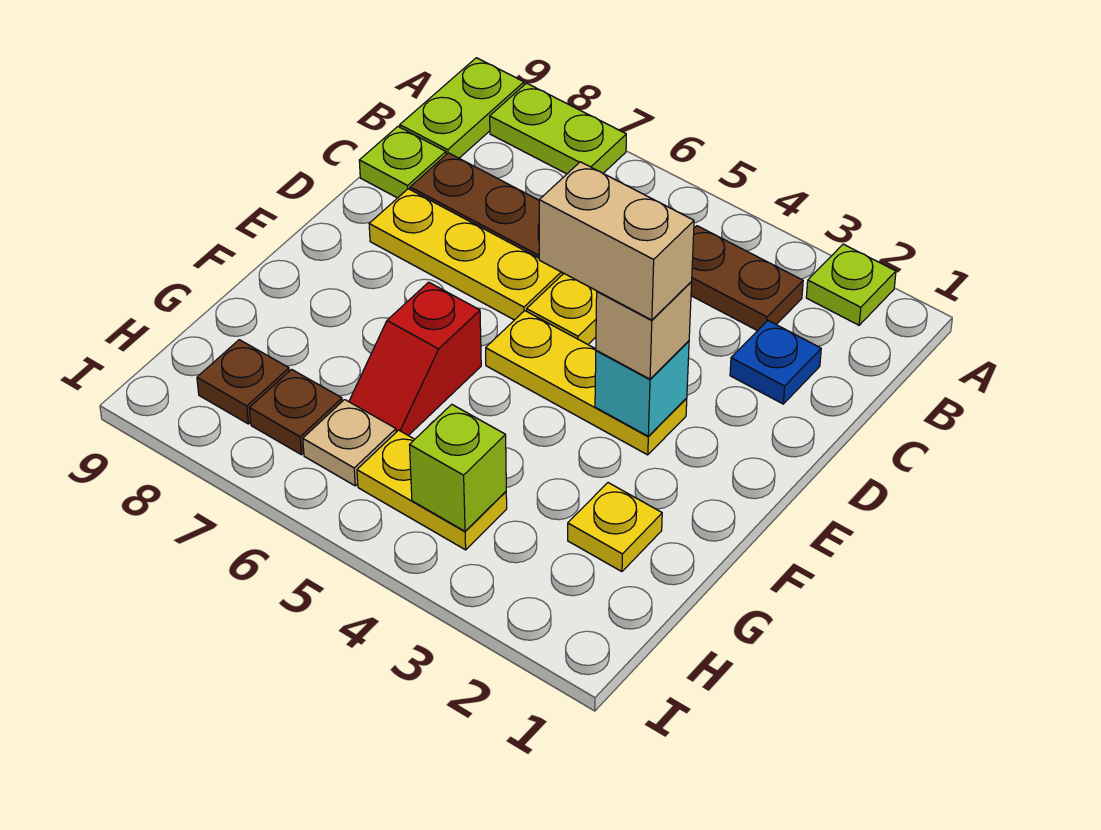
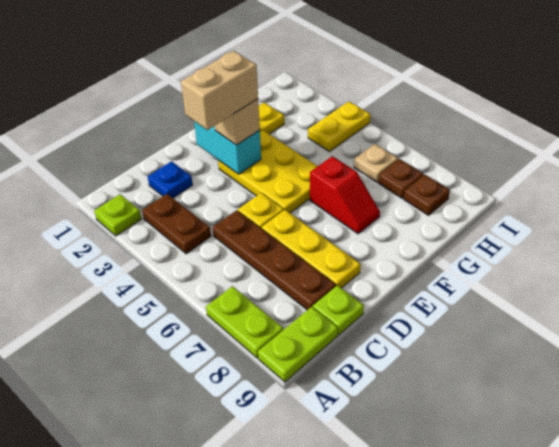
yellow plate E3:E5 level 1 -> yellow plate E3:F5 level 1
cyan brick E3 level 2 -> cyan brick E2:E3 level 2
tan brick E3:E4 level 4 -> tan brick D3:E3 level 4
red slope F6:G6 level 1 top F -> red slope F6:F7 level 1 top 6
yellow plate H4:H5 level 1 -> yellow plate H4:I4 level 1
lime brick H4 level 2 -> none

